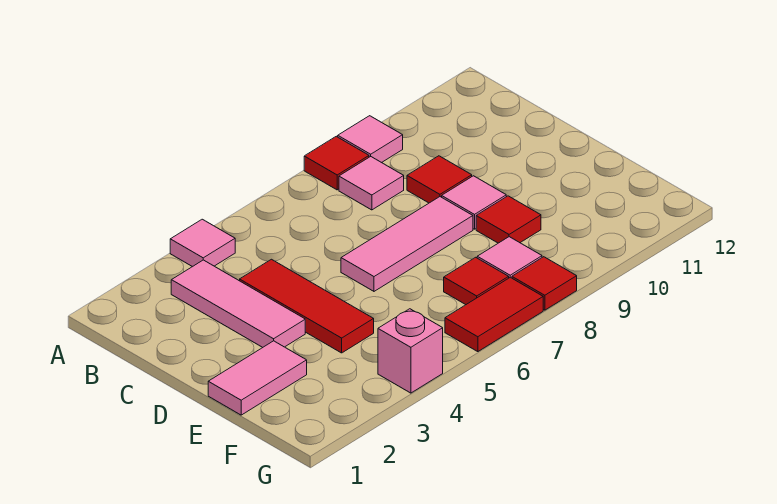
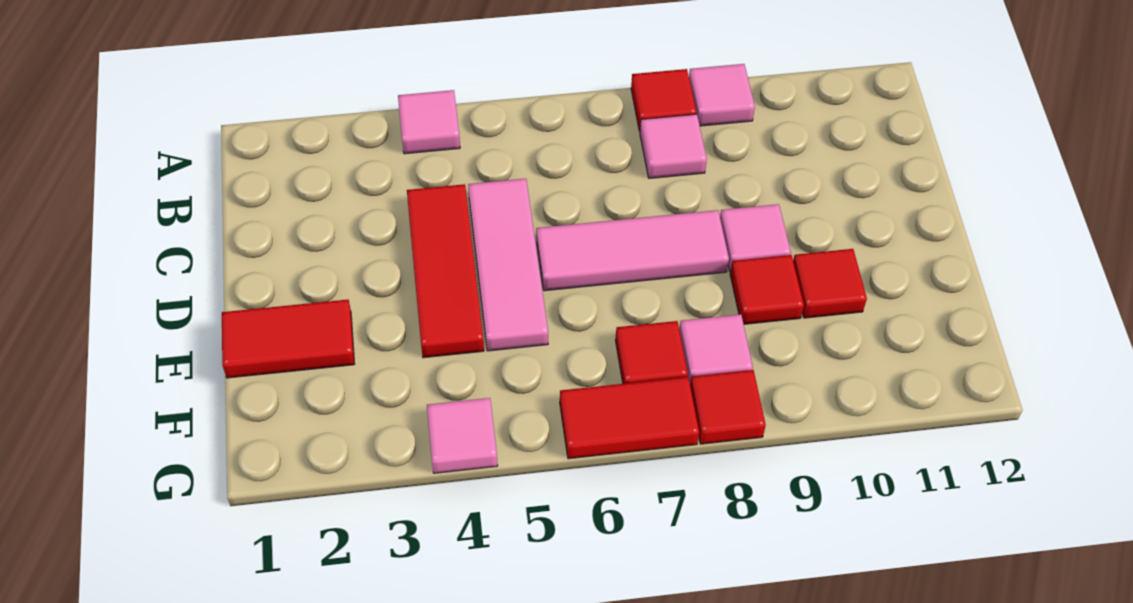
pink tile B3:D3 level 1 -> pink tile C5:E5 level 1
red tile C9 level 1 -> red tile E10 level 1
pink tile E1:E2 level 1 -> red tile E1:E2 level 1
pink brick G4 level 1 -> pink tile G4 level 1

